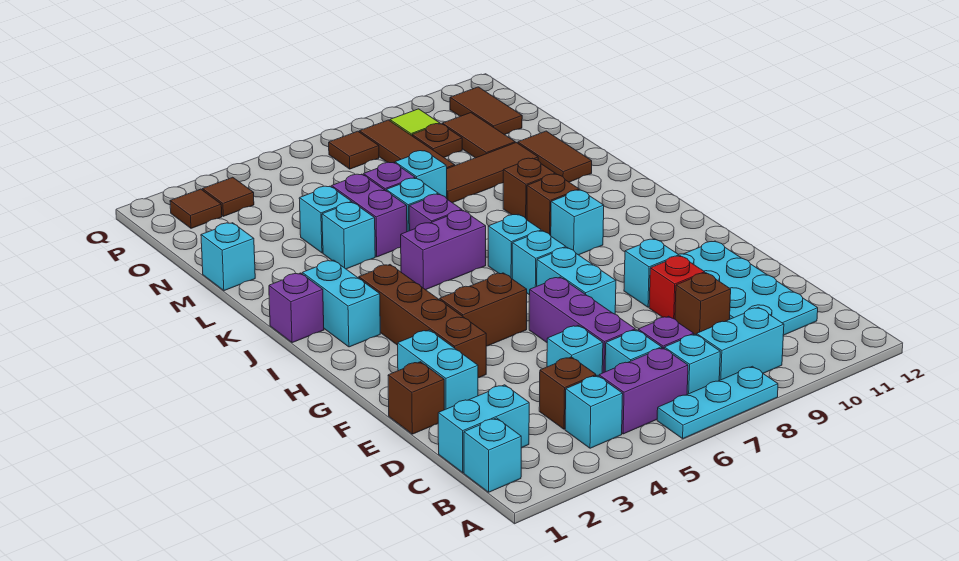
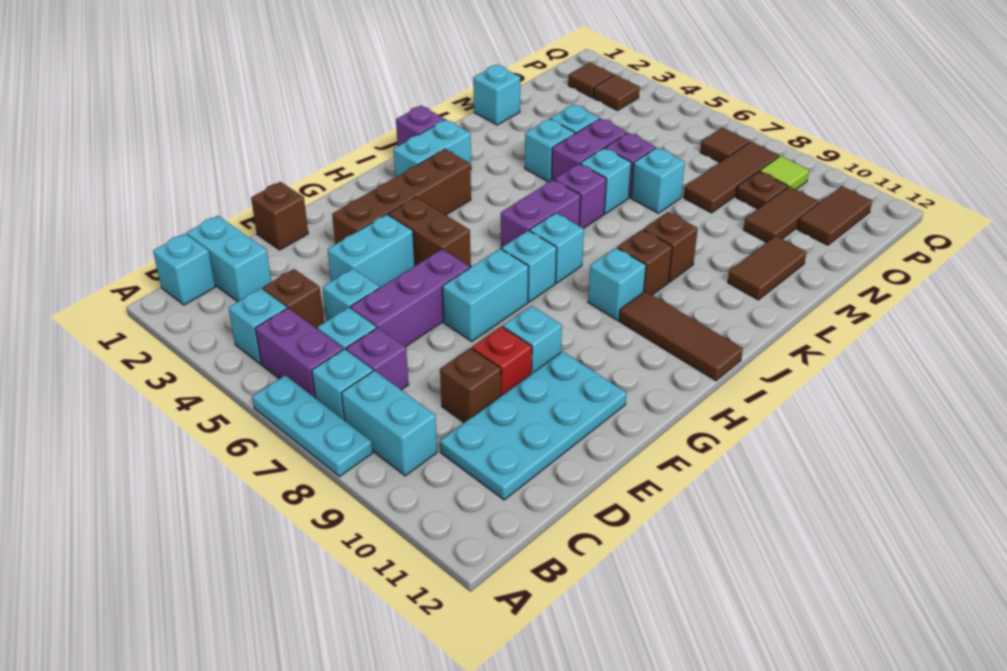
cyan brick E2:F2 level 1 -> cyan brick E4:F4 level 1
purple brick J5:J6 level 1 -> purple brick I6:J6 level 1
brown tile M8:M10 level 1 -> brown tile I10:I12 level 1

